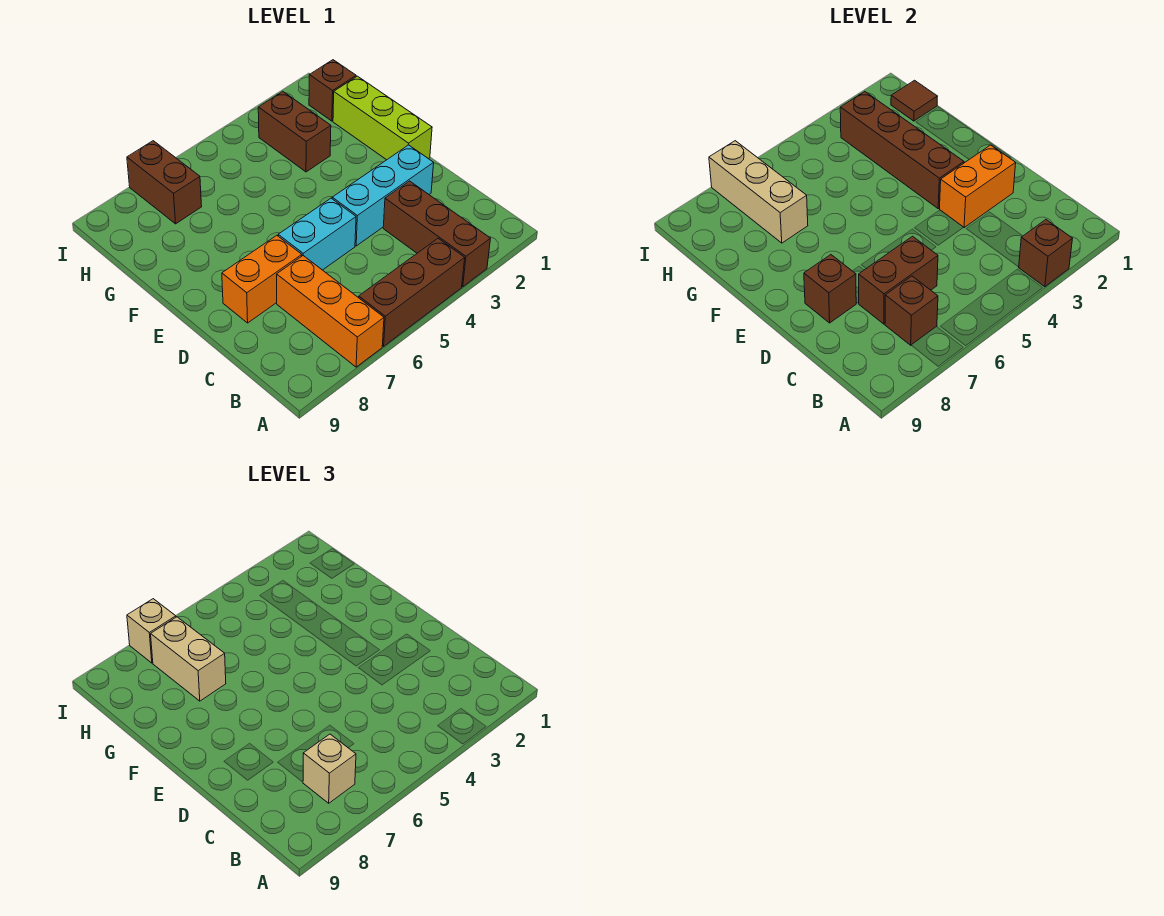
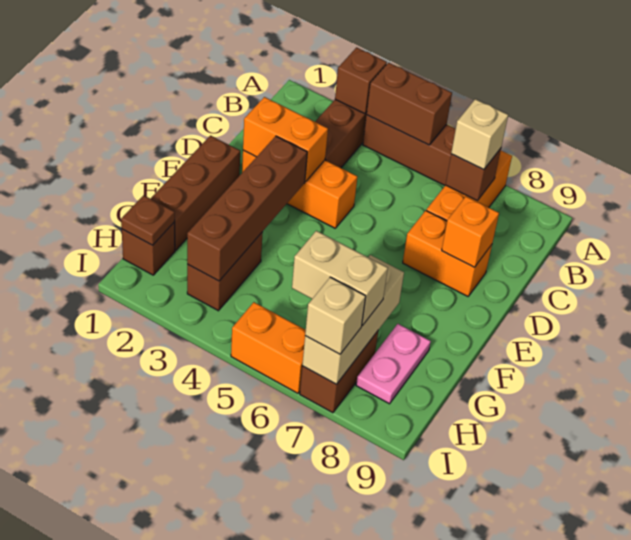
brown brick C6:C7 level 2 -> brown brick A4:A5 level 2
cyan brick D2:D4 level 1 -> orange brick D2:D4 level 1
cyan brick D5:D6 level 1 -> none
brown brick D8 level 2 -> orange brick D8 level 2
lime brick E1:G1 level 1 -> brown brick E1:G1 level 1
tan brick G7:H7 level 3 -> tan brick H6:H7 level 3
none -> pink plate G8:H8 level 1
brown tile H1 level 2 -> brown plate H1 level 2
none -> orange brick I5:I6 level 1

